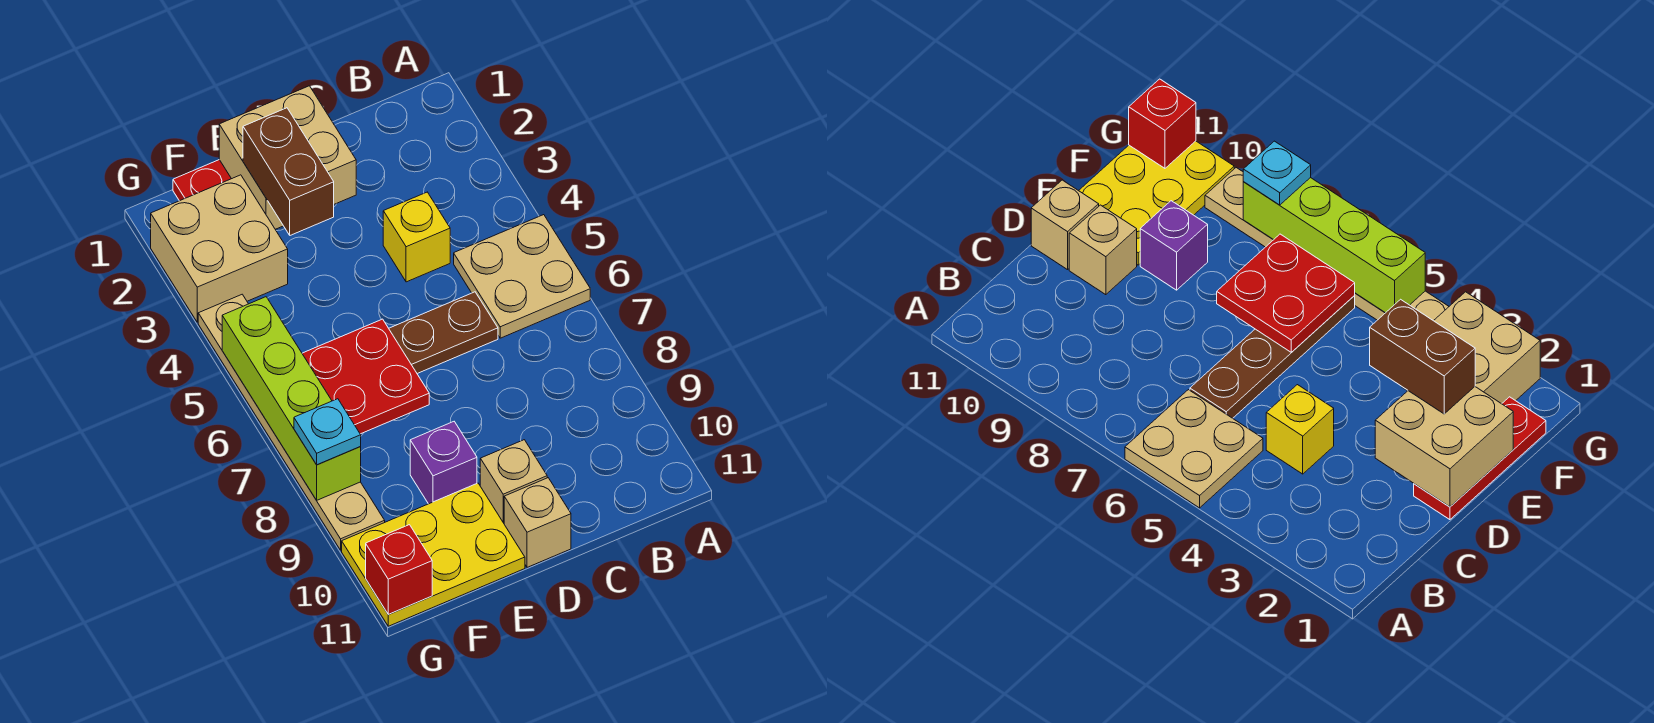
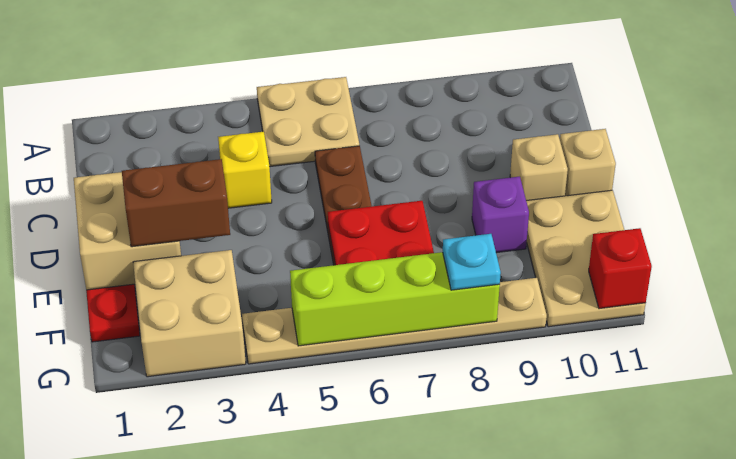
yellow plate E10:G11 level 1 -> tan plate E10:G11 level 1

